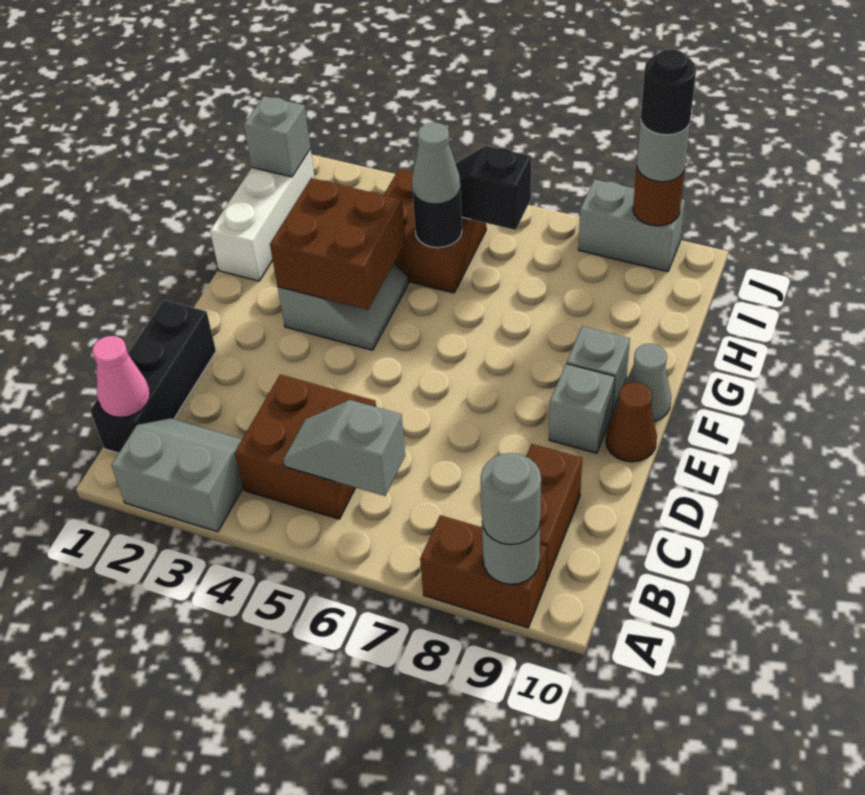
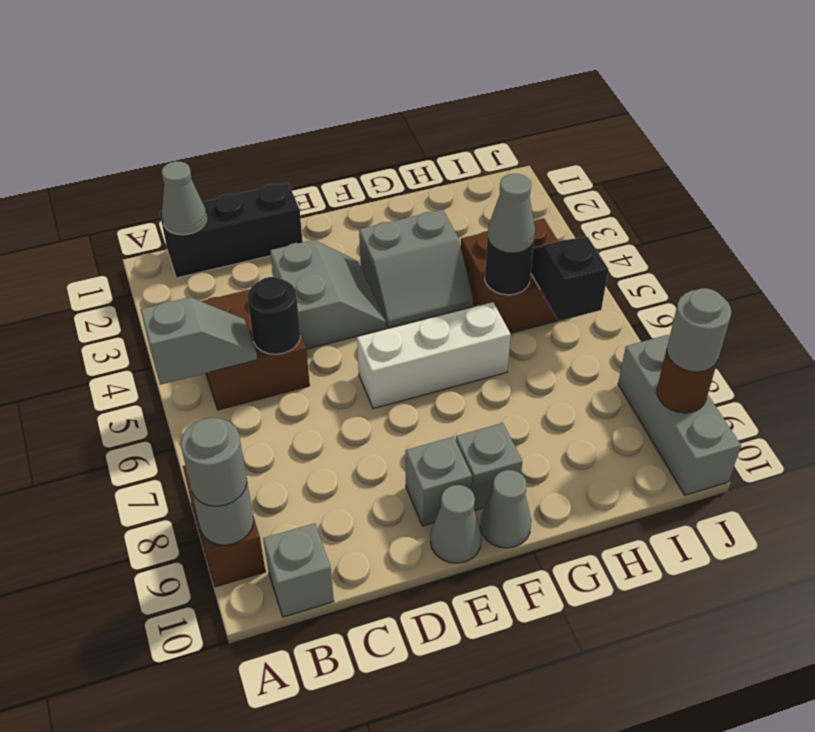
grey slope A2:B3 level 1 top A -> grey slope D3:E4 level 1 top D
pink cone B1 level 2 -> grey cone B1 level 2
grey slope B5:B6 level 2 top 6 -> grey slope A5:B5 level 2 top A
brown brick B9:C9 level 1 -> none
brown cone E10 level 1 -> grey cone E10 level 1
brown brick F3:G4 level 2 -> none
white brick G1:I1 level 1 -> white brick E6:G6 level 1
grey brick I1 level 2 -> grey brick B10 level 1
grey brick J8:J9 level 1 -> grey brick J8:J10 level 1
black round brick J9 level 4 -> black round brick C5 level 2

